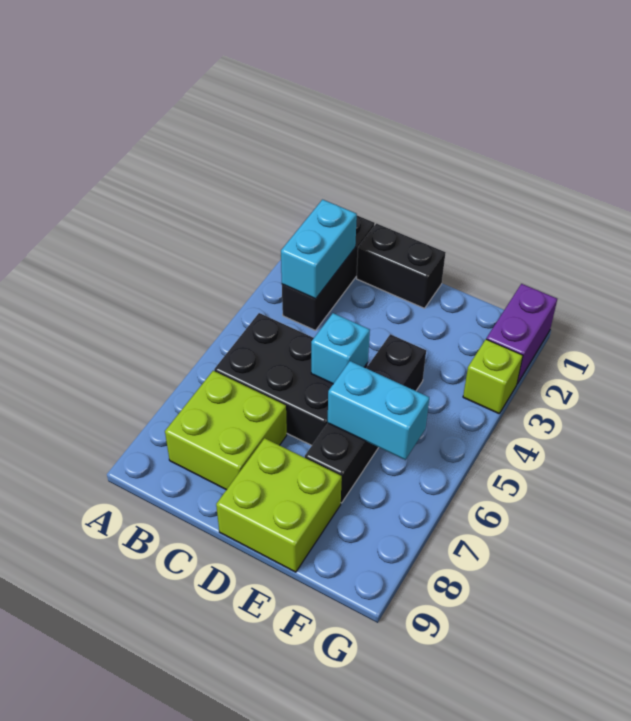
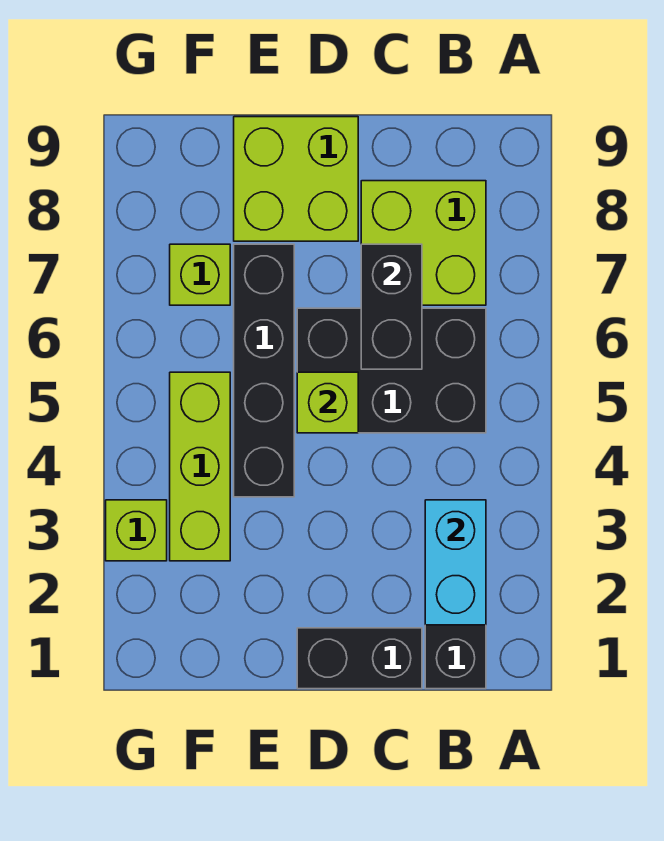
none -> black brick C6:C7 level 2
cyan brick D5 level 2 -> lime brick D5 level 2
cyan brick E6:F6 level 2 -> none
none -> lime brick F3:F5 level 1
none -> lime brick F7 level 1
purple brick G1:G2 level 1 -> none

